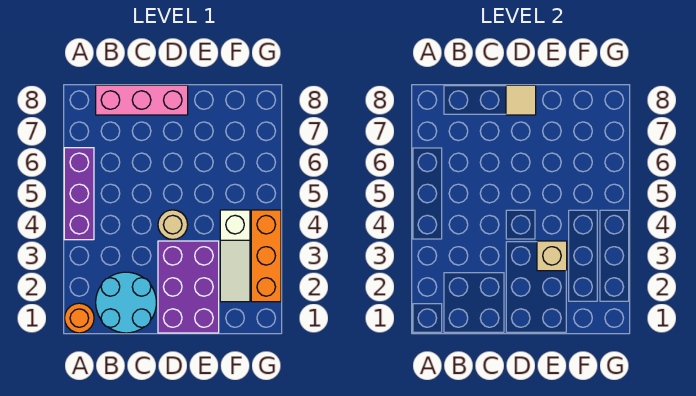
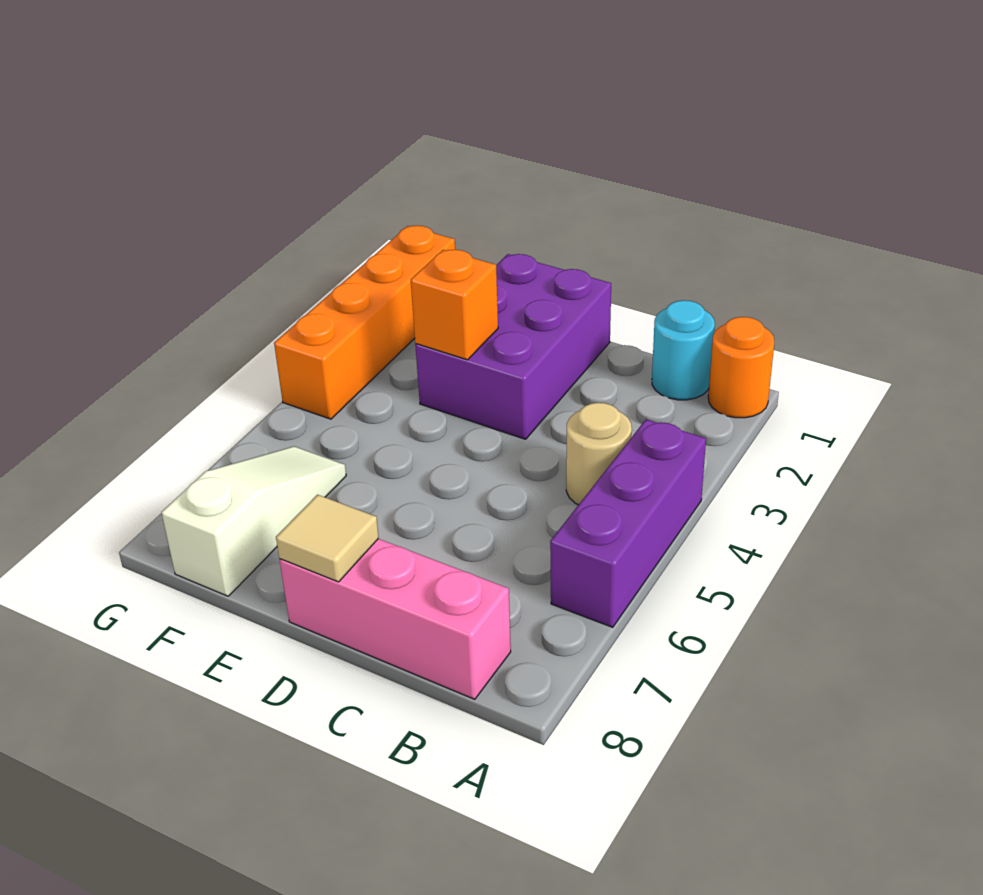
cyan round brick B1:C2 level 1 -> cyan round brick B1 level 1
tan round brick D4 level 1 -> tan round brick B4 level 1
tan brick E3 level 2 -> orange brick E3 level 2
white slope F2:F4 level 1 top 4 -> white slope F6:F8 level 1 top 8
orange brick G2:G4 level 1 -> orange brick G1:G4 level 1

